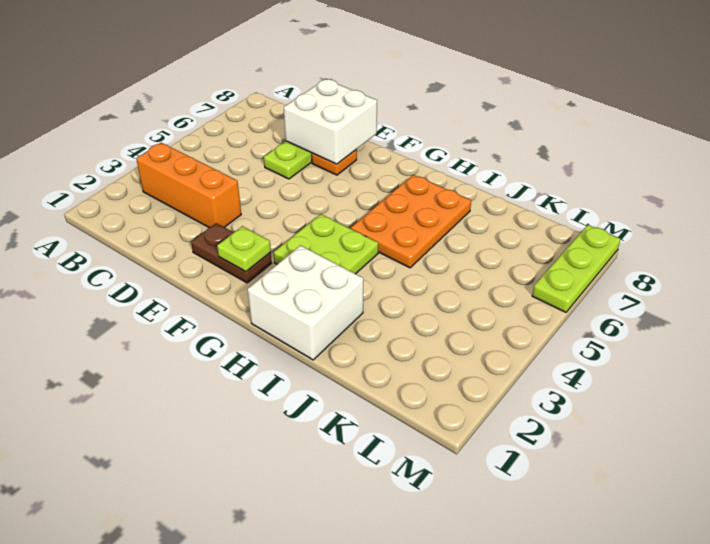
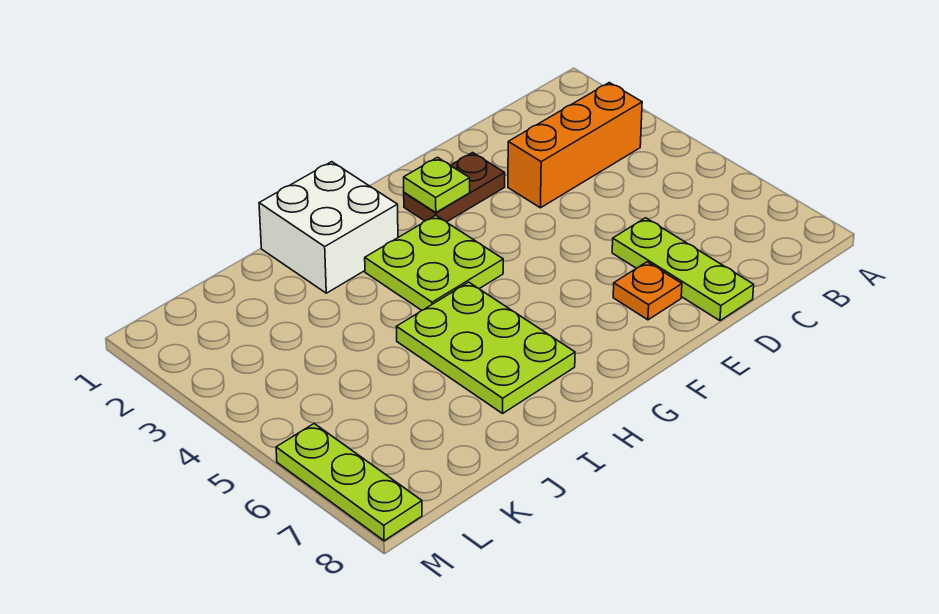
white brick D7:E8 level 2 -> none
orange plate H5:I7 level 1 -> lime plate H5:I7 level 1

